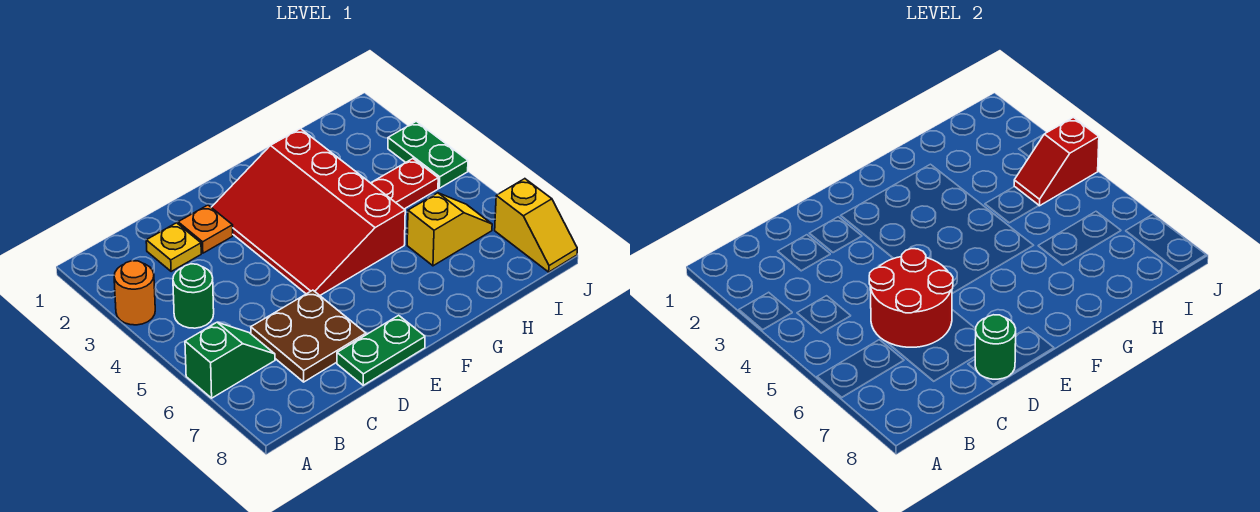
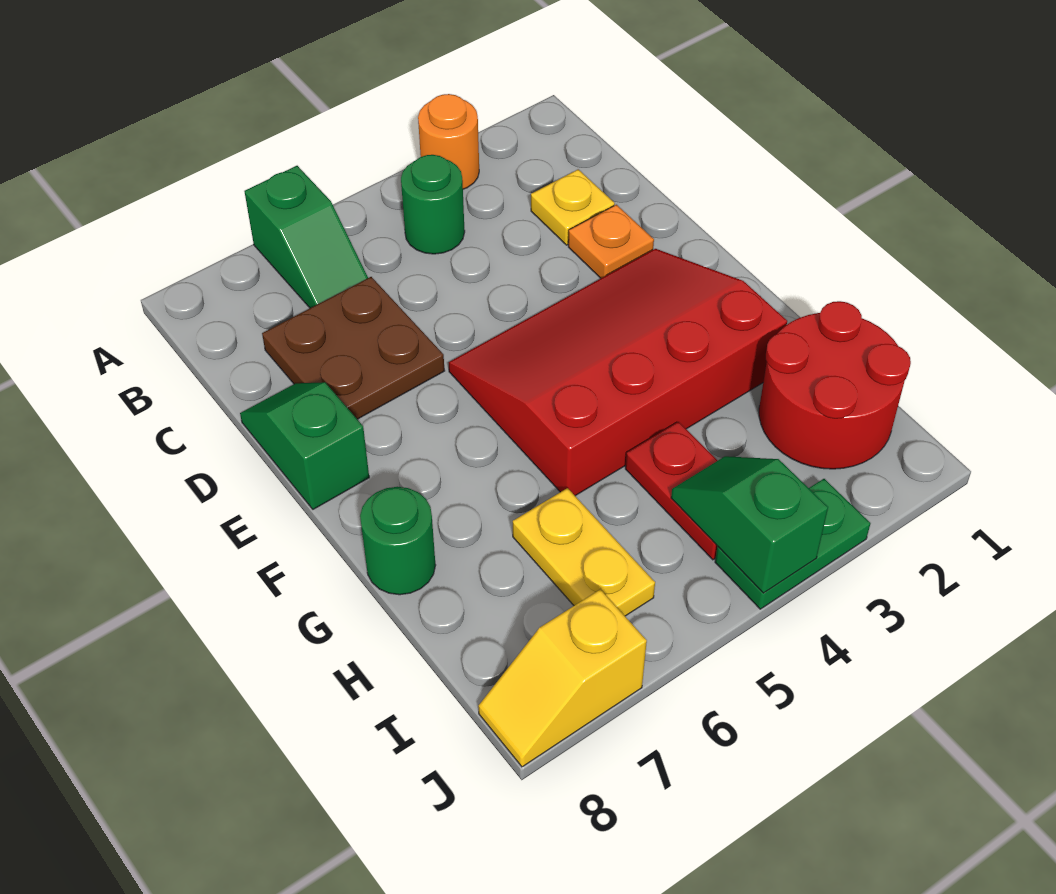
red round brick C5:D6 level 2 -> red round brick H1:I2 level 1
green plate D8:E8 level 1 -> green slope D8:E8 level 1 top E
green round brick D8 level 2 -> green round brick G8 level 1
yellow slope H6:I6 level 1 top H -> yellow plate H6:I6 level 1
red slope I4:J4 level 2 top J -> green slope I4:J4 level 2 top J

